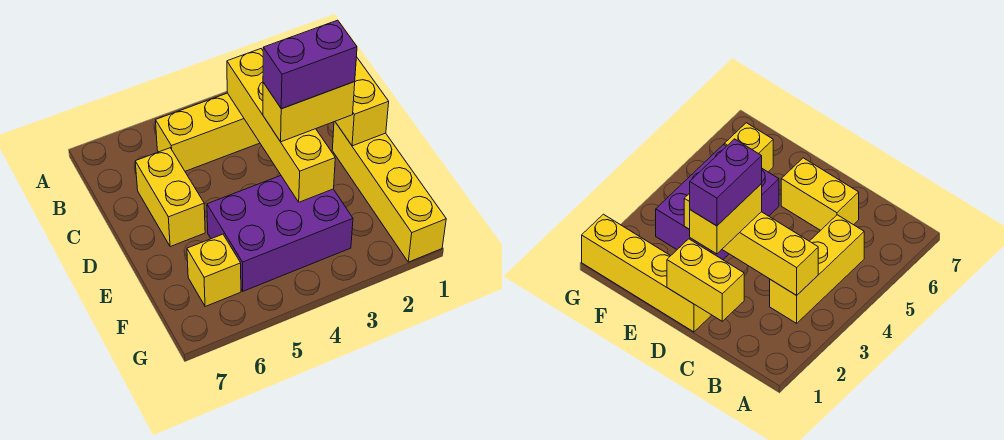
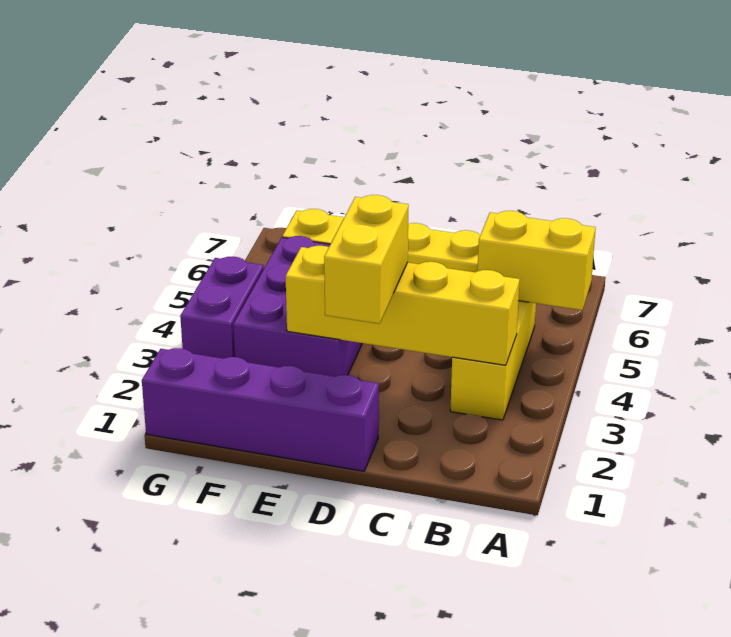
yellow brick C1:D1 level 2 -> yellow brick A5:B5 level 2
yellow brick D1:G1 level 1 -> purple brick D1:G1 level 1
purple brick D2:D3 level 4 -> purple brick G3:G4 level 1

